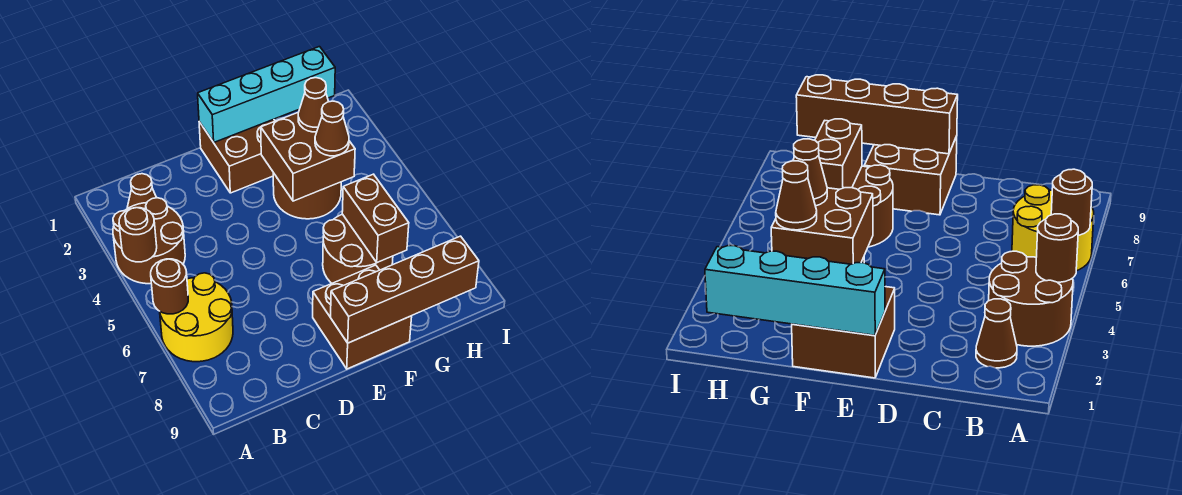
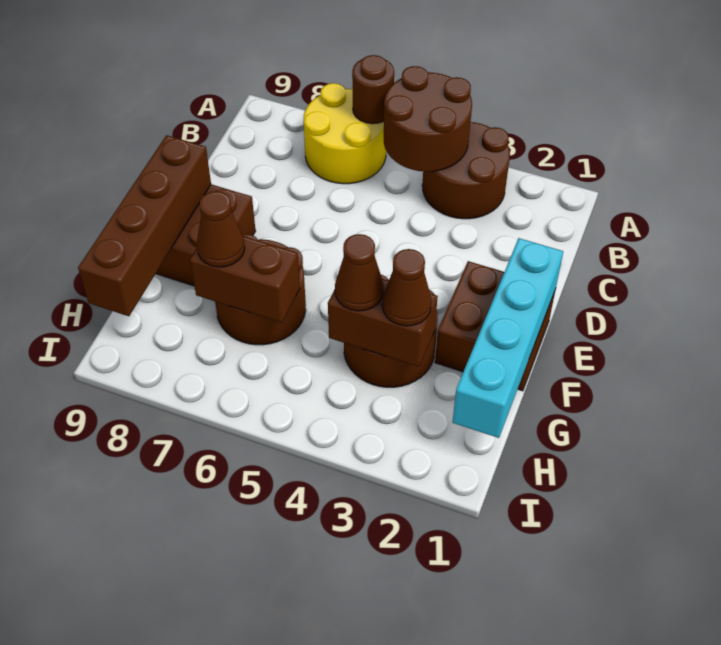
brown round brick A4 level 2 -> brown round brick A4:B5 level 2
brown cone B2 level 1 -> brown cone G7 level 3
brown brick F3:G4 level 2 -> brown brick G3:G4 level 2

